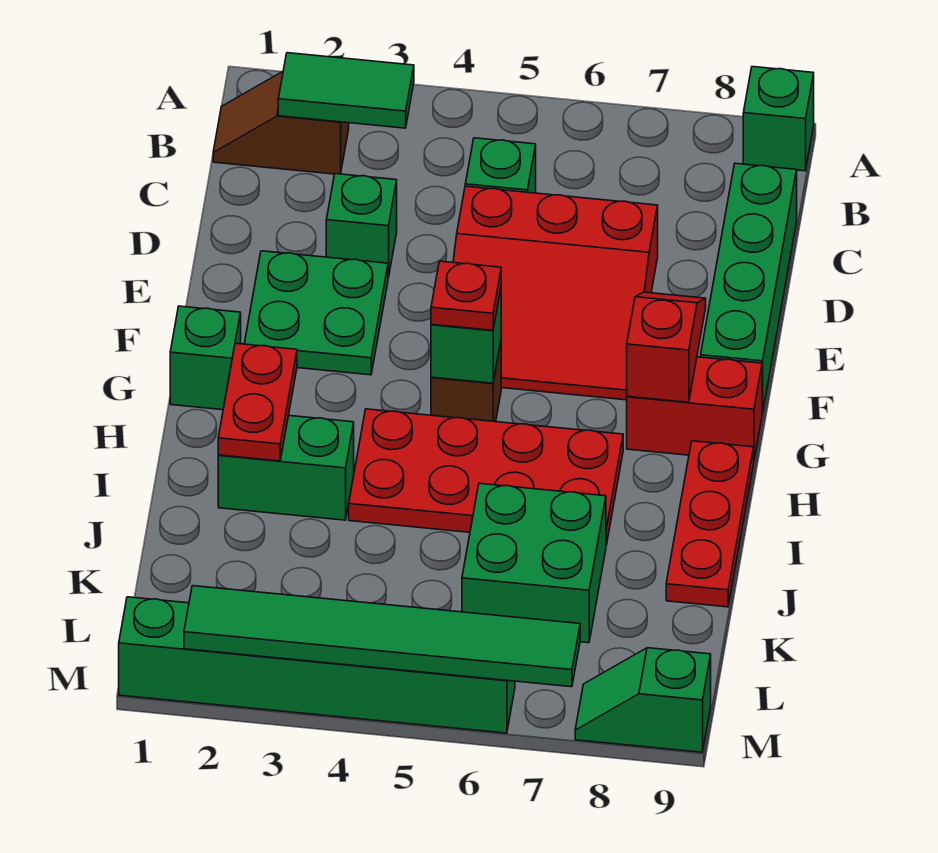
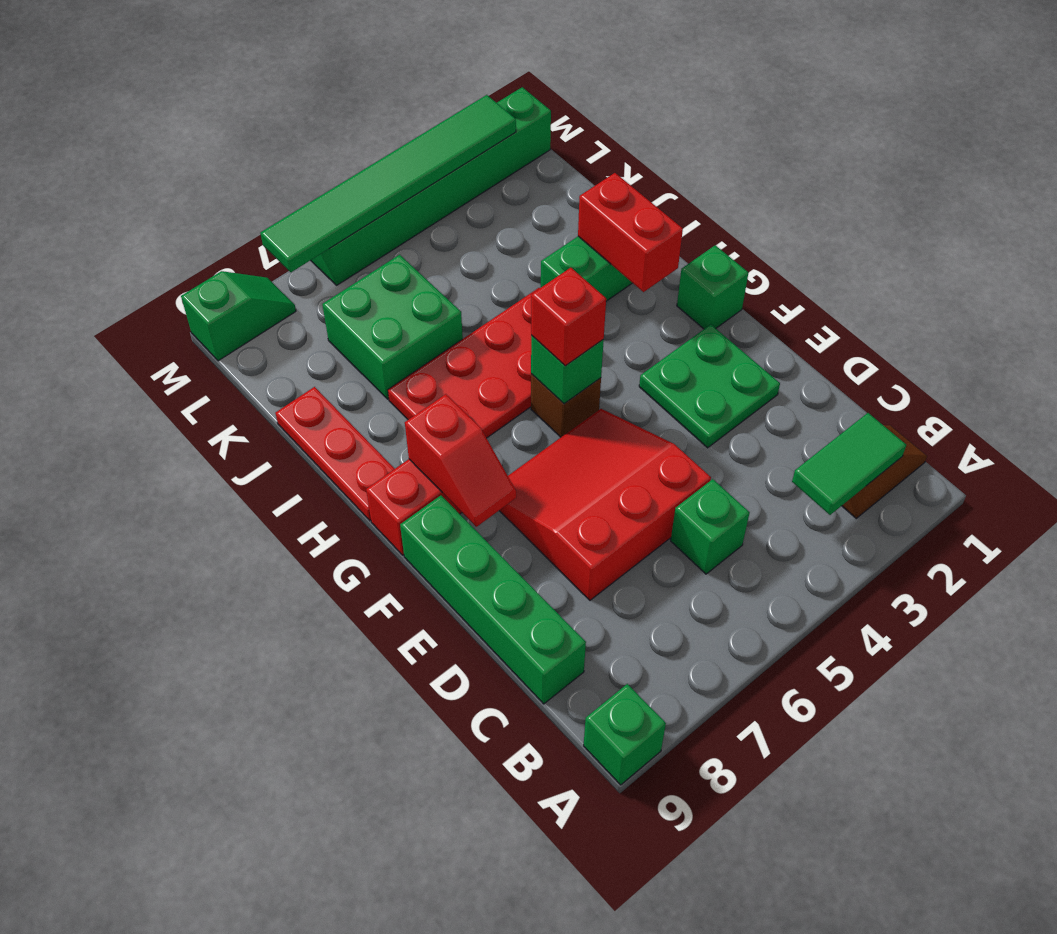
green brick D3 level 1 -> none
red plate G5 level 3 -> red brick G5 level 3
red plate H2:I2 level 2 -> red brick H2:I2 level 2

